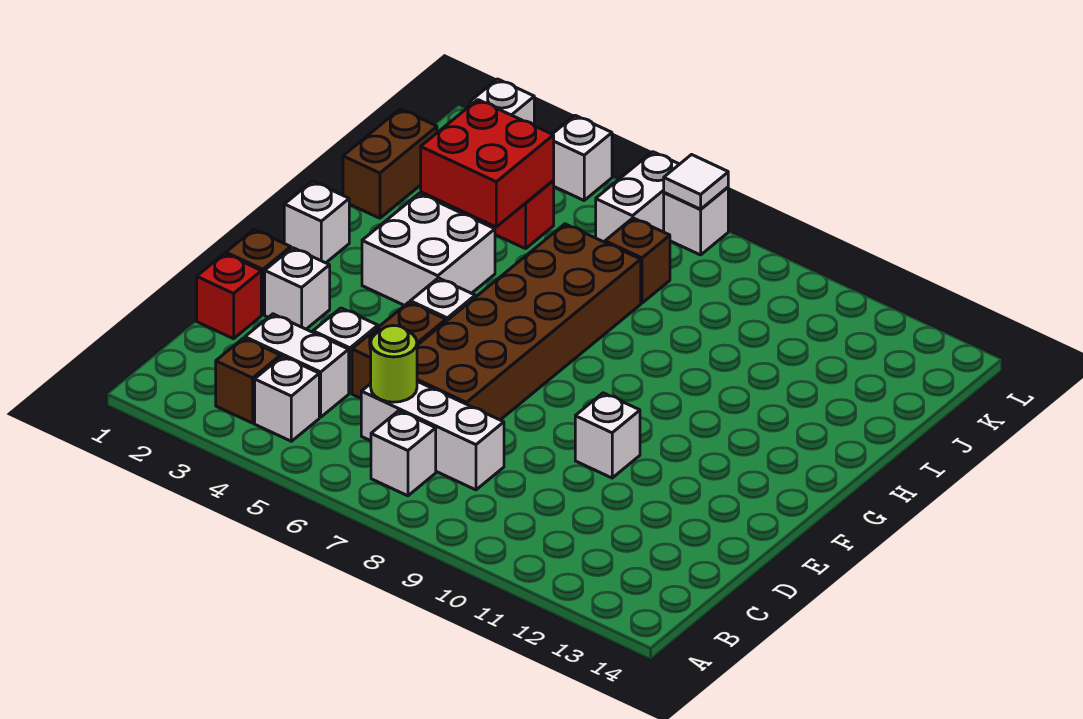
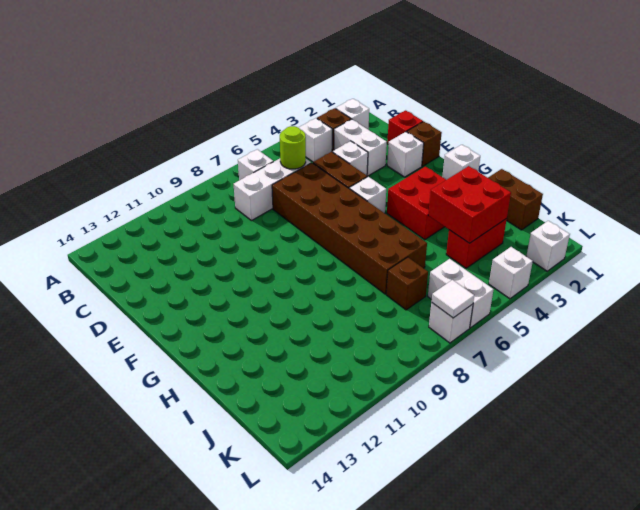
white brick C3:C4 level 1 -> white brick C3:D3 level 1
white brick E10 level 1 -> white brick B2 level 1
white brick G3:H4 level 1 -> red brick G3:H4 level 1

